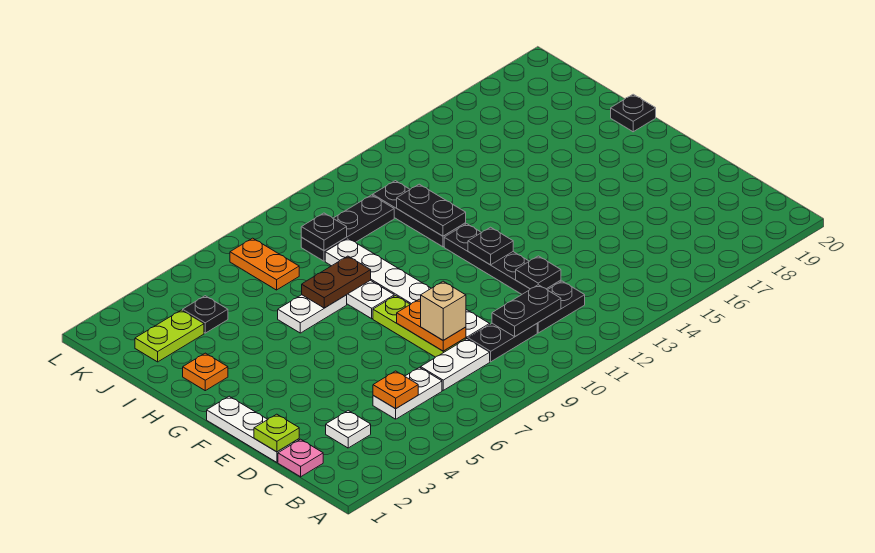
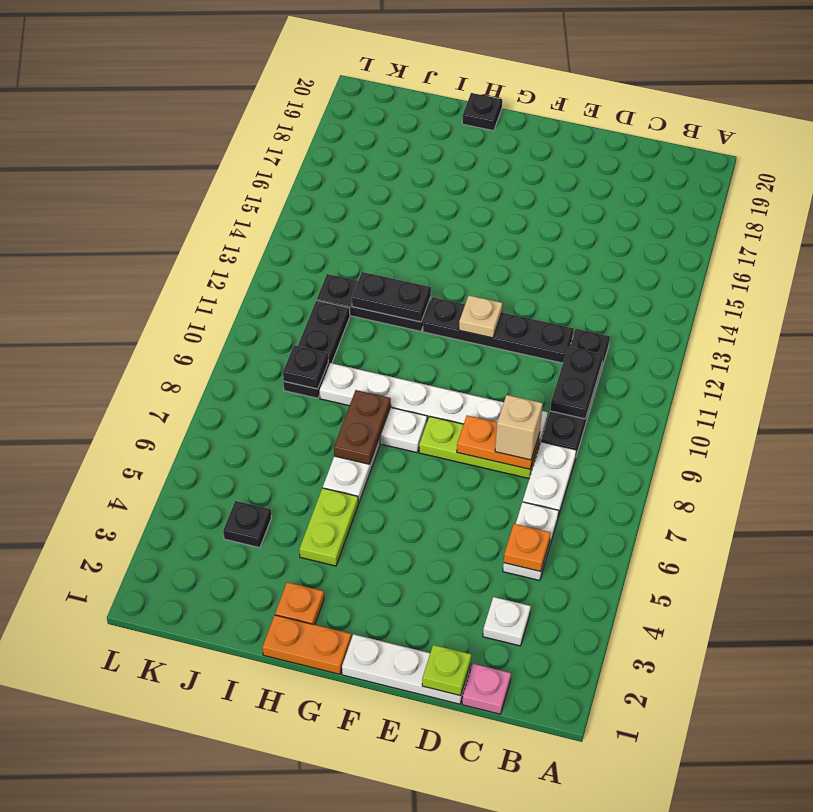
black plate D12 level 2 -> none
black plate F12 level 2 -> tan plate F12 level 2
lime plate J2:J3 level 1 -> lime plate H4:H5 level 1
orange plate J7:K7 level 1 -> orange plate G1:H1 level 1

